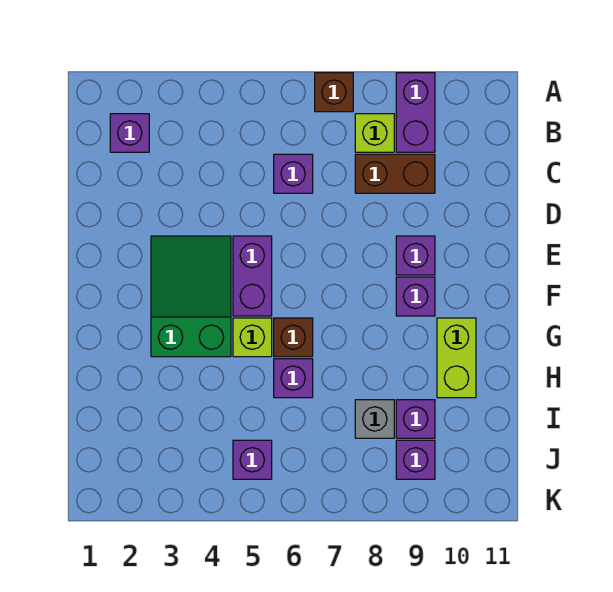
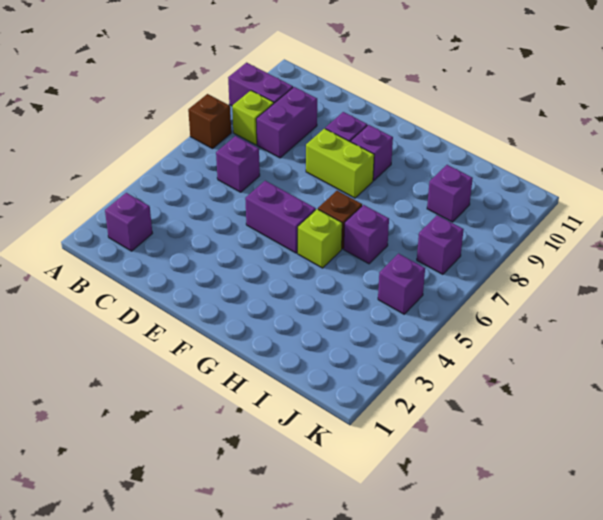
brown brick C8:C9 level 1 -> purple brick C8:C9 level 1
green slope E3:G4 level 1 top G -> none
lime brick G10:H10 level 1 -> lime brick E8:F8 level 1
grey brick I8 level 1 -> none
purple brick J9 level 1 -> purple brick J7 level 1

